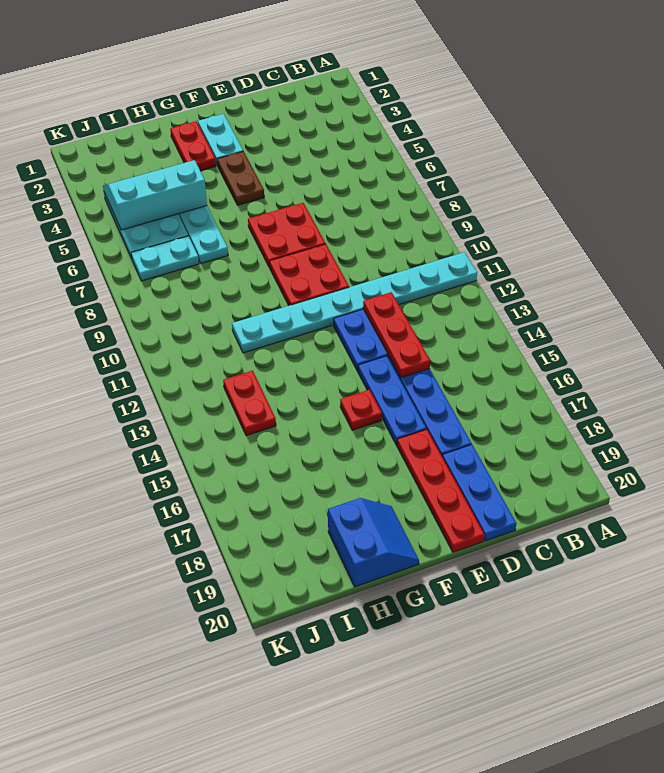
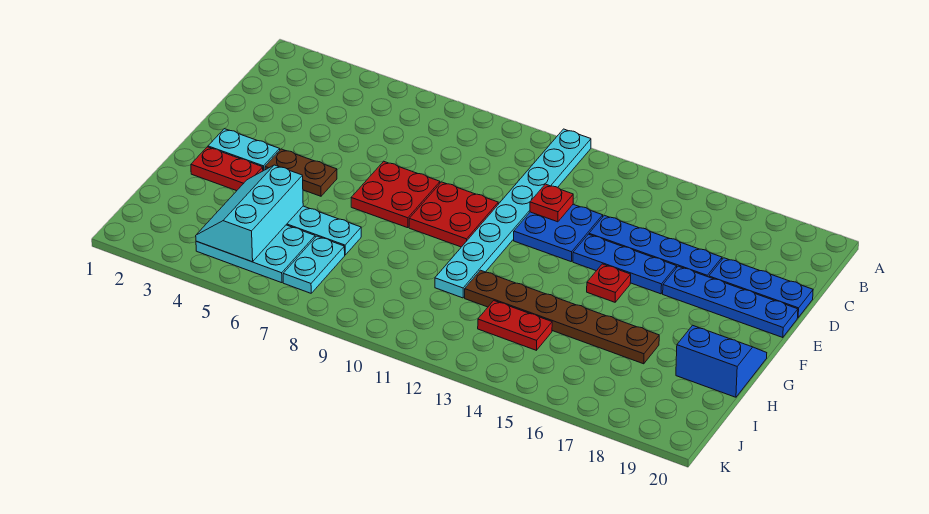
red plate D12:D14 level 2 -> red plate D12 level 2
red plate E17:E20 level 1 -> blue plate E17:E20 level 1
none -> brown plate H12:H17 level 1

